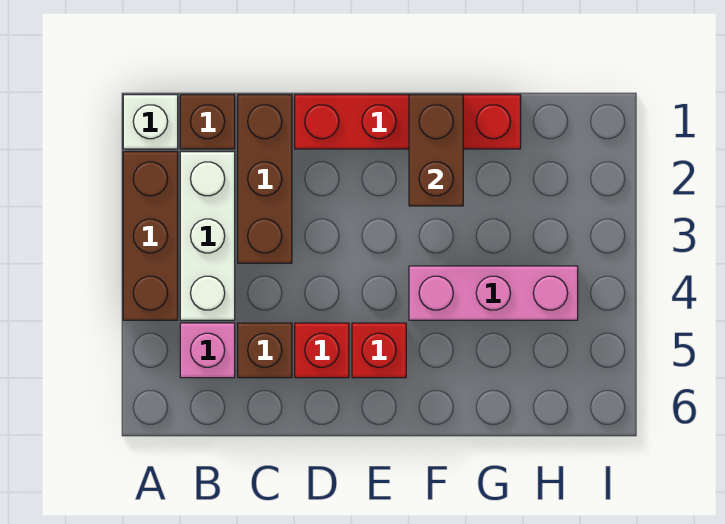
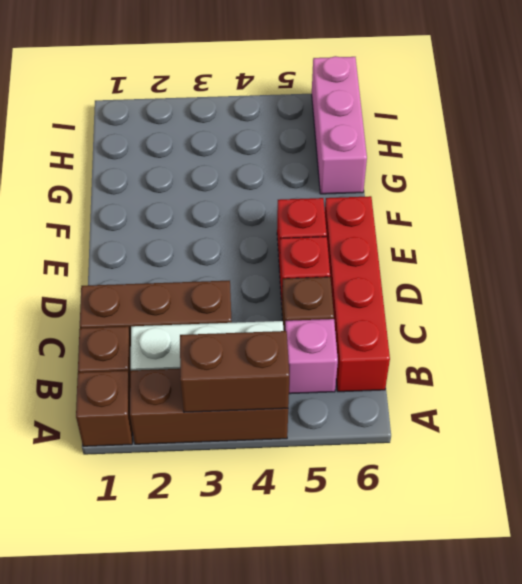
white brick A1 level 1 -> brown brick A1 level 1
red brick D1:G1 level 1 -> red brick B6:E6 level 1
brown brick F1:F2 level 2 -> brown brick A3:A4 level 2
pink brick F4:H4 level 1 -> pink brick G6:I6 level 1

